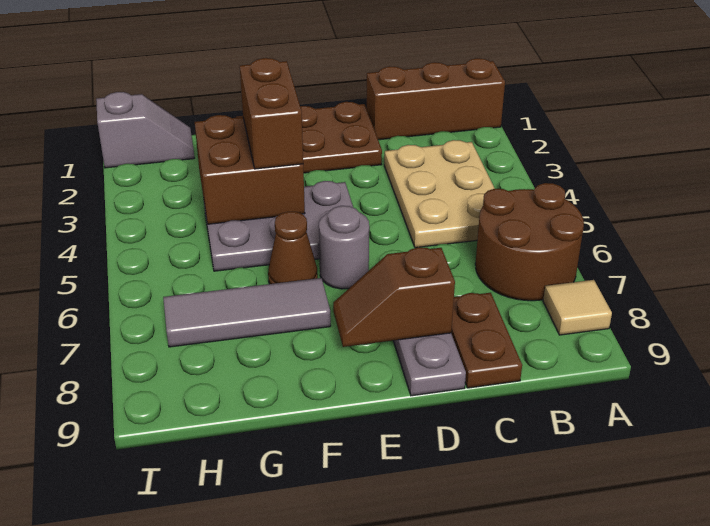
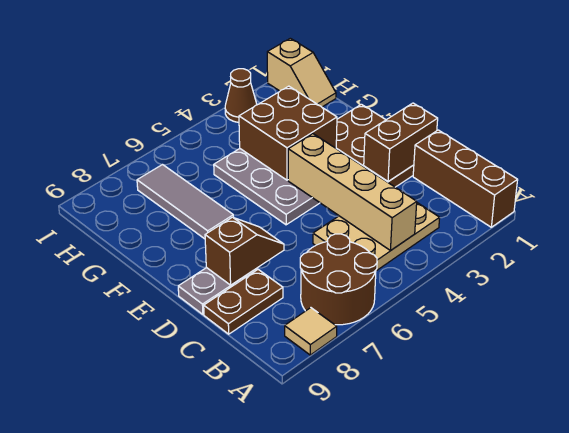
none -> tan brick B4:E4 level 2
brown slope D8:E8 level 2 top D -> brown slope D7:D8 level 2 top 8
grey round brick E6 level 1 -> none
brown brick F3:F4 level 3 -> brown brick D1:D2 level 2
brown cone F6 level 1 -> brown cone I3 level 1
grey slope H1:I1 level 1 top I -> tan slope H1:I1 level 1 top I

